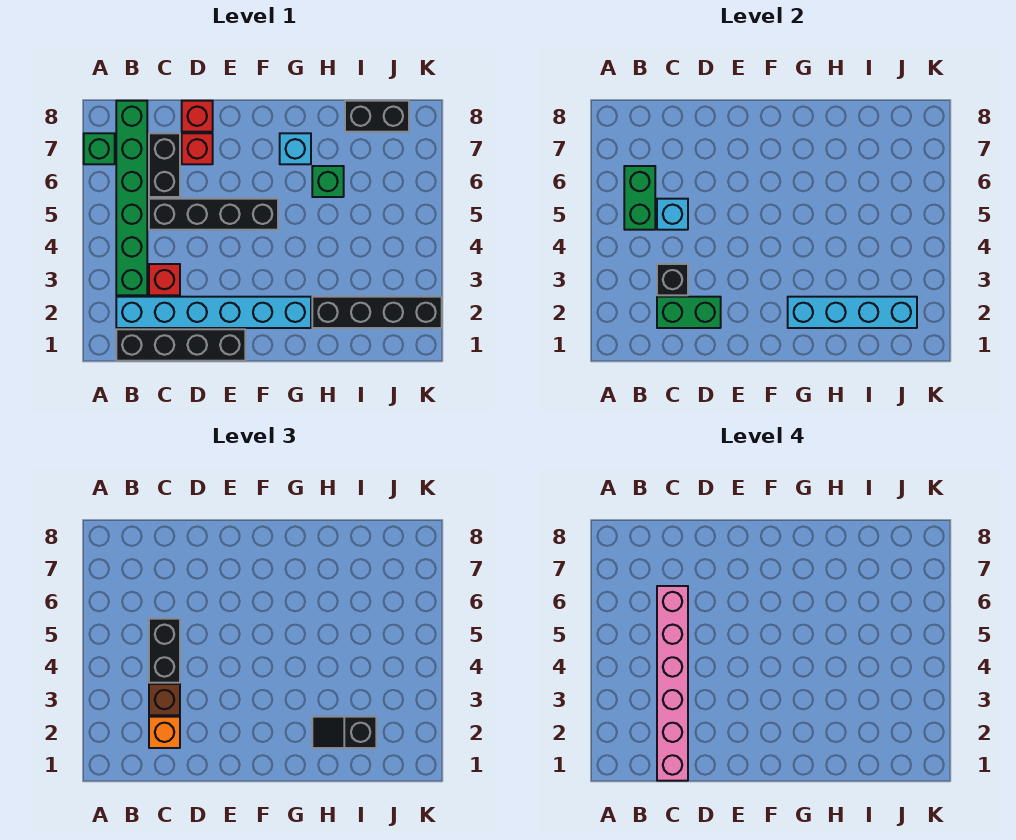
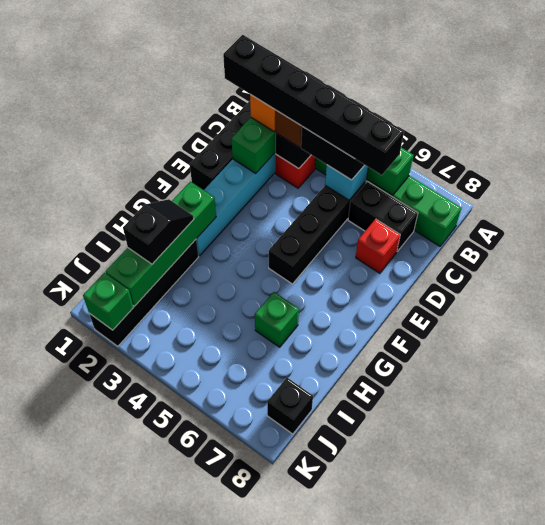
green brick A7 level 1 -> green brick K2 level 2
pink brick C1:C6 level 4 -> black brick C1:C6 level 4
red brick D8 level 1 -> none
cyan brick G2:J2 level 2 -> green brick G2:J2 level 2
cyan brick G7 level 1 -> none
black brick I8:J8 level 1 -> black brick J8 level 1

